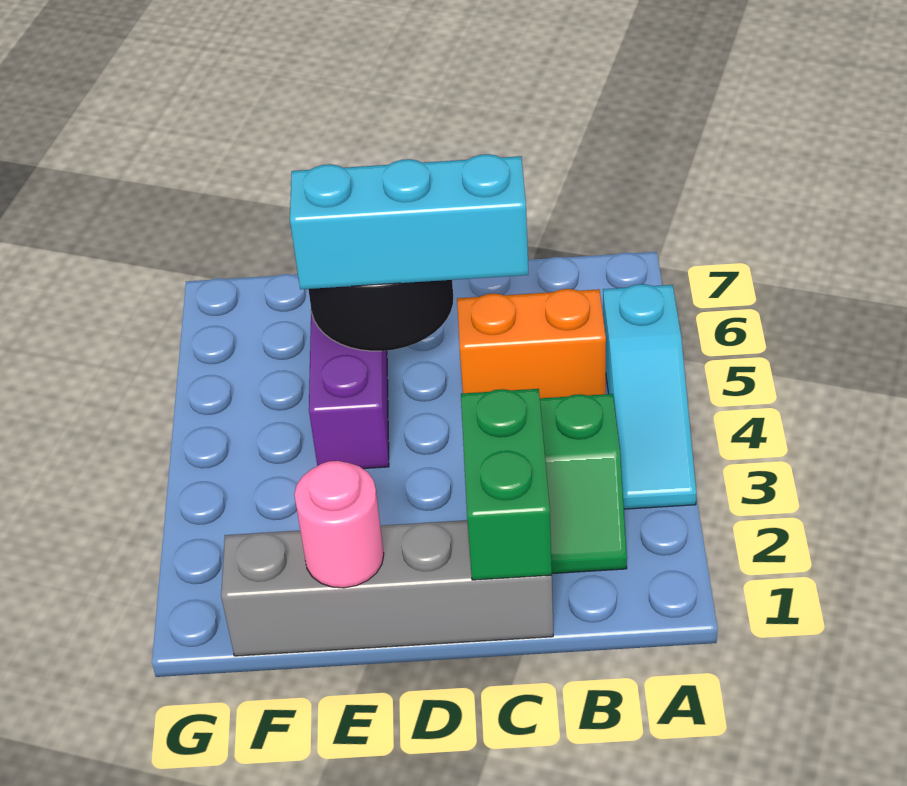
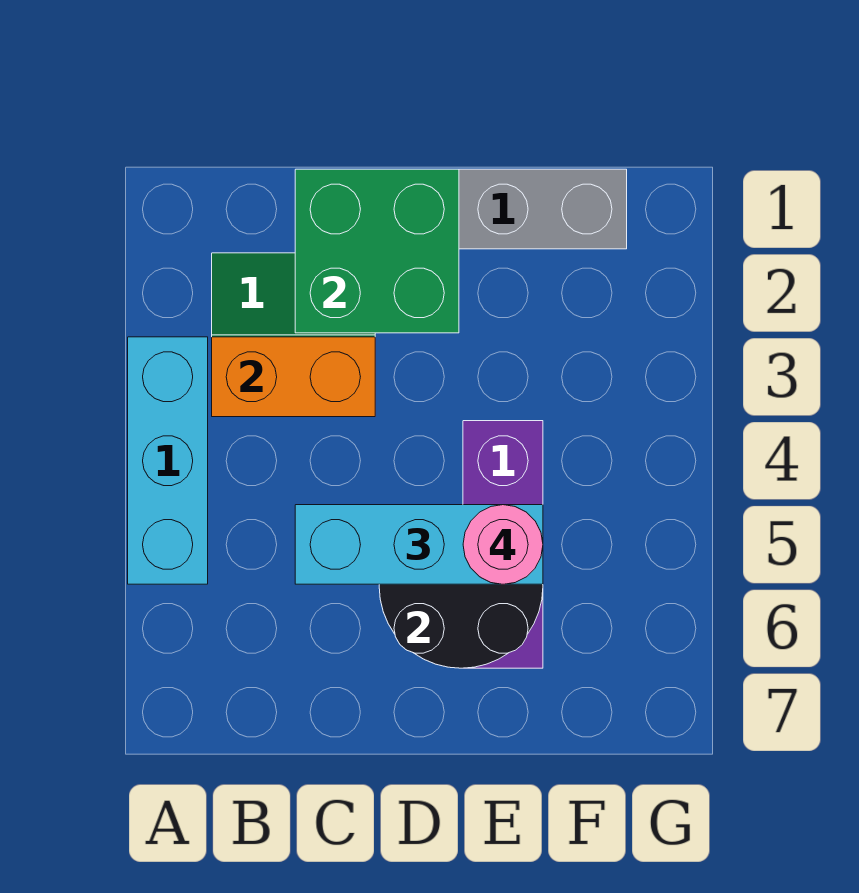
cyan slope A3:A5 level 1 top 5 -> cyan brick A3:A5 level 1
orange brick B5:C5 level 1 -> orange brick B3:C3 level 2
green brick C1:C2 level 2 -> green brick C1:D2 level 2
pink round brick E1 level 2 -> pink round brick E5 level 4

